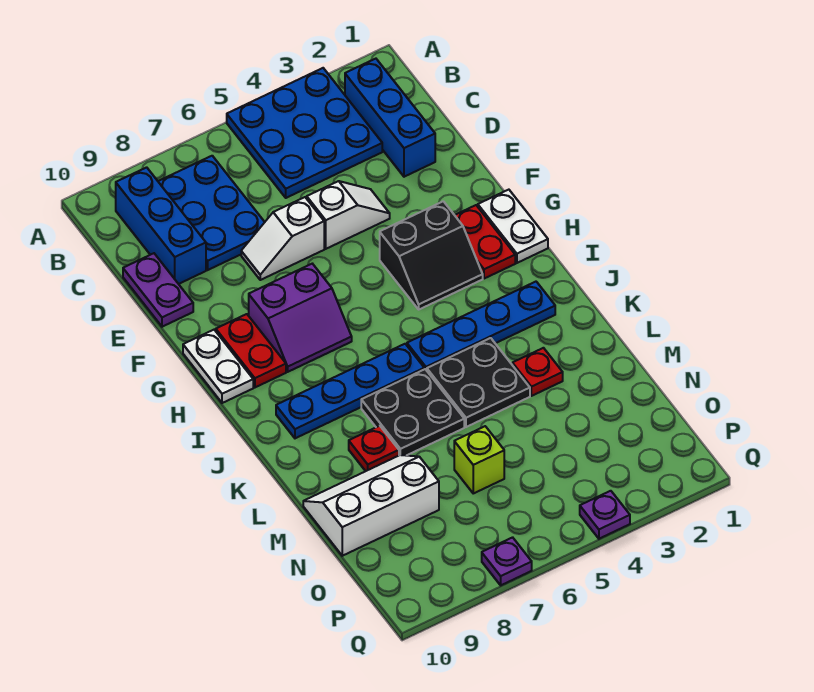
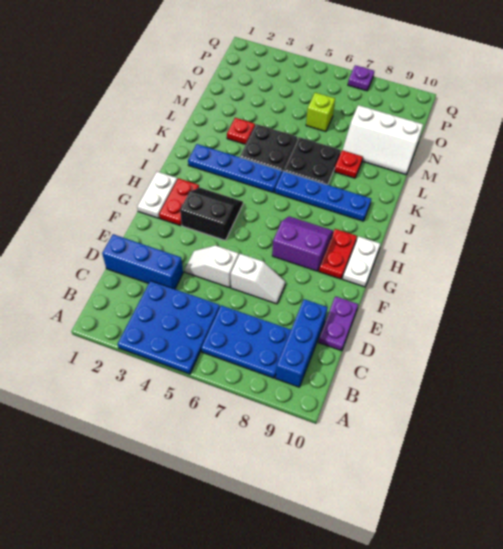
blue brick B2:D2 level 1 -> blue brick D1:D3 level 1
blue plate B7:D8 level 1 -> blue plate B6:C8 level 1
purple plate Q4 level 1 -> none

